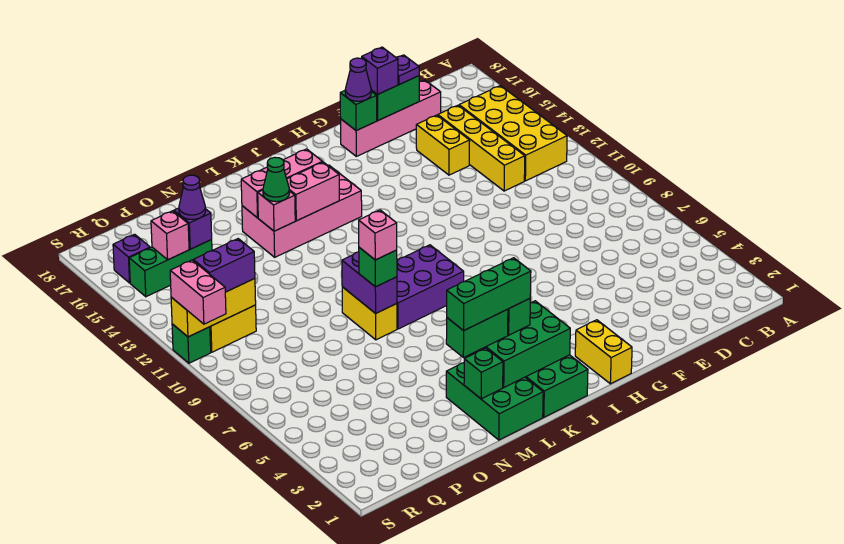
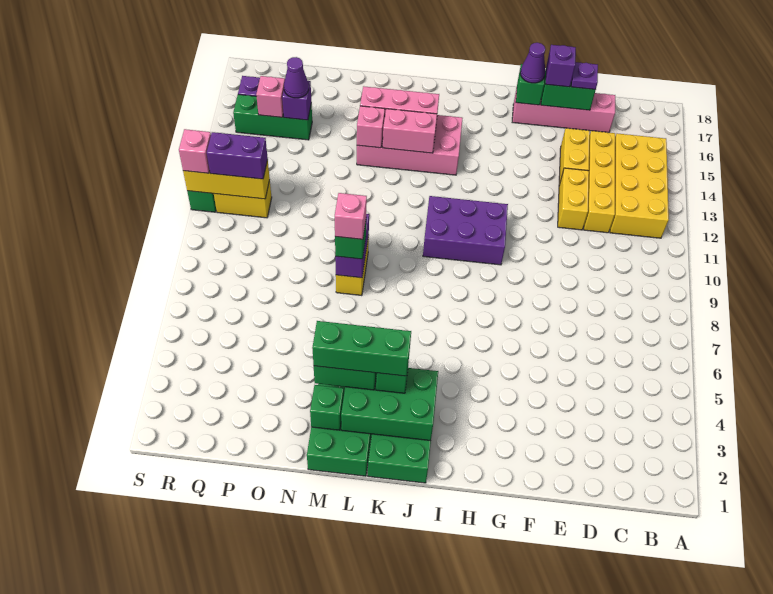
yellow brick H1:H2 level 1 -> yellow brick E12:E13 level 1
purple brick J8:L9 level 1 -> purple brick H10:J11 level 1
green cone M14 level 3 -> none
pink brick S10:S11 level 3 -> pink brick S11 level 3

